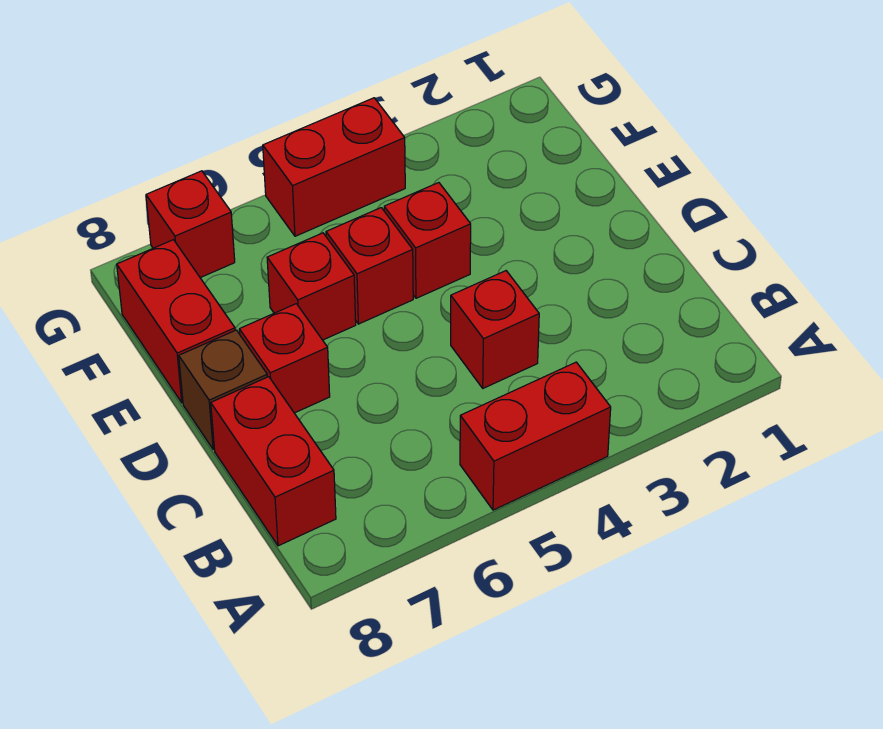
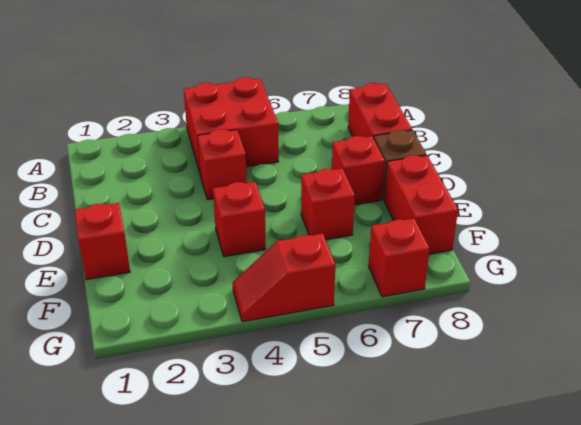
red brick A4:A5 level 1 -> red brick A4:B5 level 1
red brick E5 level 1 -> red brick E1 level 1
red brick G4:G5 level 1 -> red slope G4:G5 level 1 top 5

